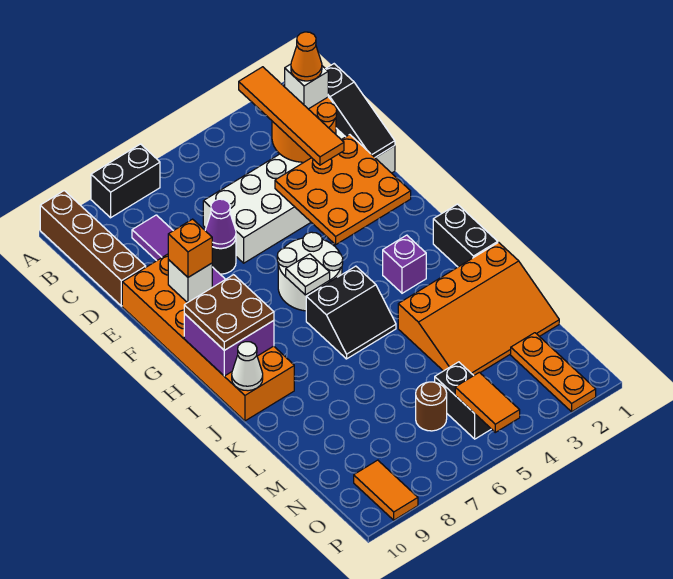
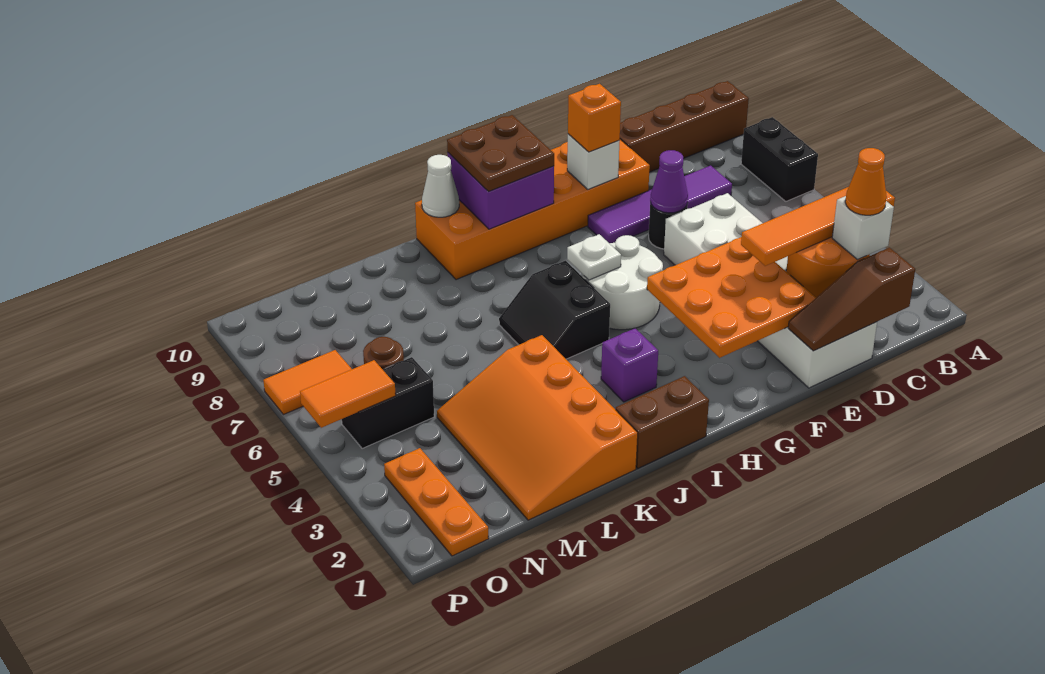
black slope C1:E1 level 2 top C -> brown slope C1:E1 level 2 top C
black brick I1:J1 level 1 -> brown brick I1:J1 level 1
orange plate N2:P2 level 1 -> orange plate O1:O3 level 1
orange tile O9:P9 level 1 -> orange tile O7:P7 level 1

